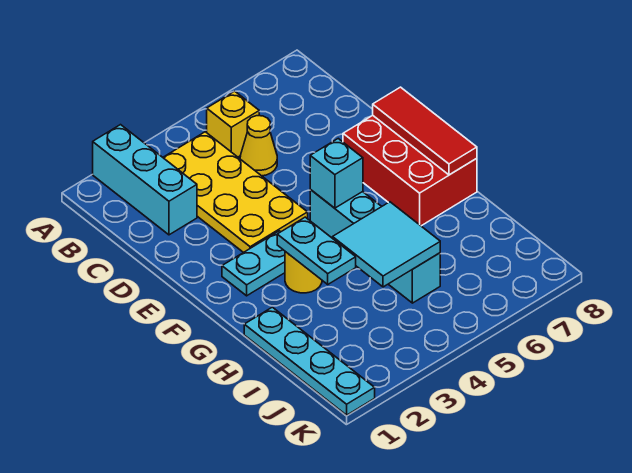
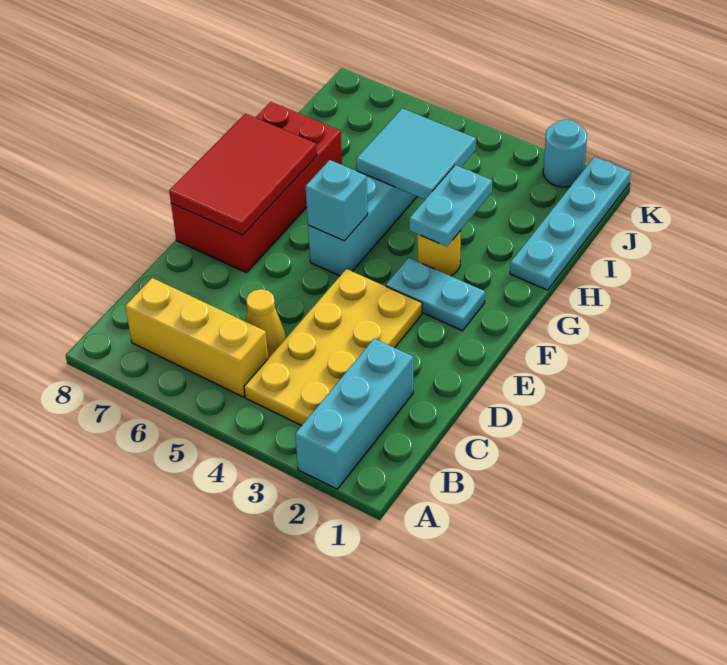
yellow brick B5 level 1 -> yellow brick B5:B7 level 1
red brick E7:G8 level 1 -> red brick E7:H8 level 1
red tile E8:G8 level 2 -> red tile E7:G8 level 2
none -> cyan round brick K2 level 1

